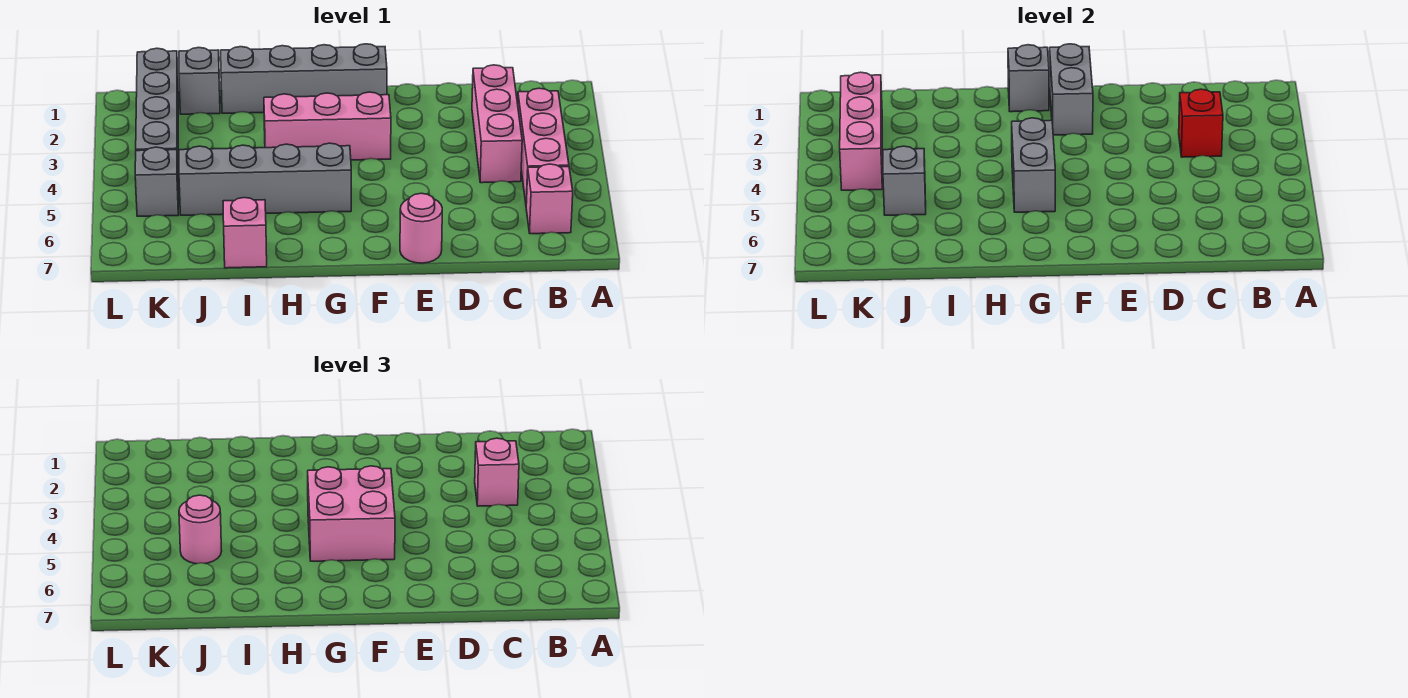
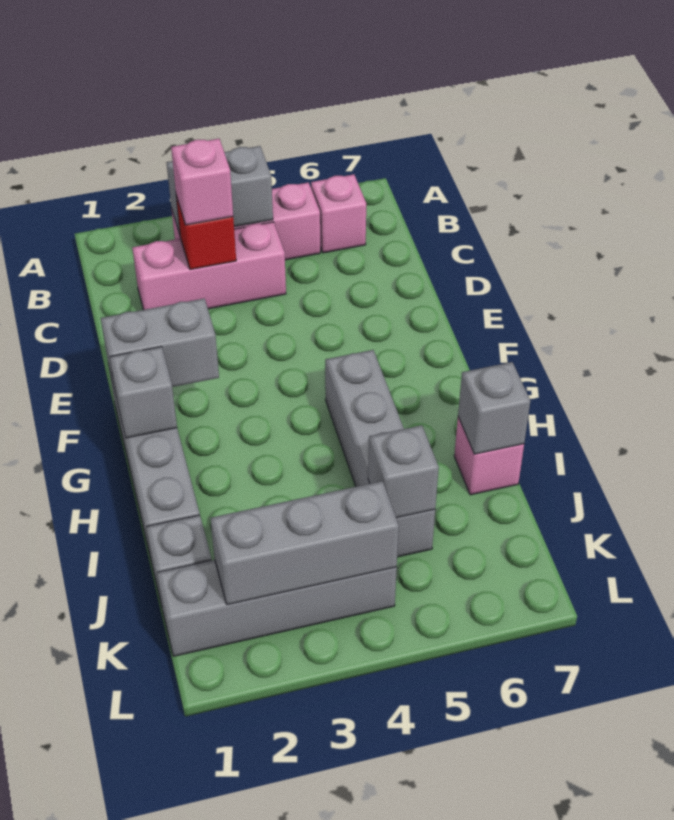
pink round brick E7 level 1 -> none
pink brick F3:H3 level 1 -> none
pink brick F4:G5 level 3 -> none
grey brick G4:G5 level 2 -> grey brick B3:B4 level 2
pink round brick J5 level 3 -> none
pink brick K2:K4 level 2 -> grey brick K2:K4 level 2
grey brick K5 level 1 -> grey brick I7 level 2

